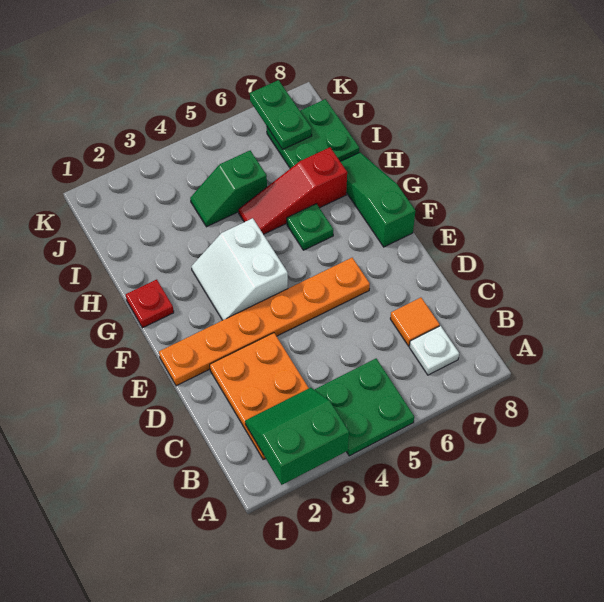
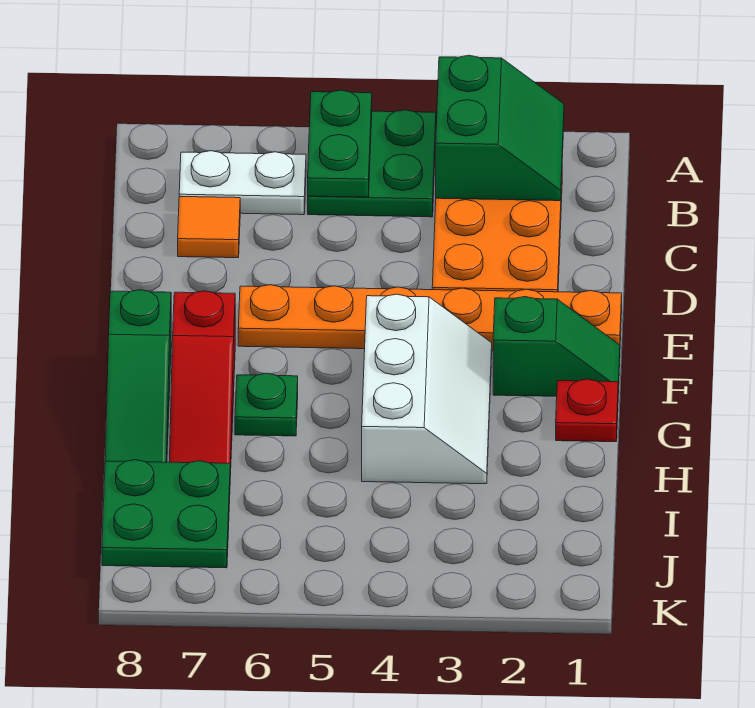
green slope A2:B3 level 2 top A -> green slope A2:B3 level 2 top 3
white plate B7 level 1 -> white plate B6:B7 level 1
white slope F3:G4 level 1 top 4 -> white slope F3:H4 level 1 top 4
red slope H5:H7 level 1 top 7 -> red slope F7:H7 level 1 top F
green slope I4:I5 level 1 top 5 -> green slope F1:F2 level 1 top 2
green plate J7:K7 level 2 -> green plate A5:B5 level 2

